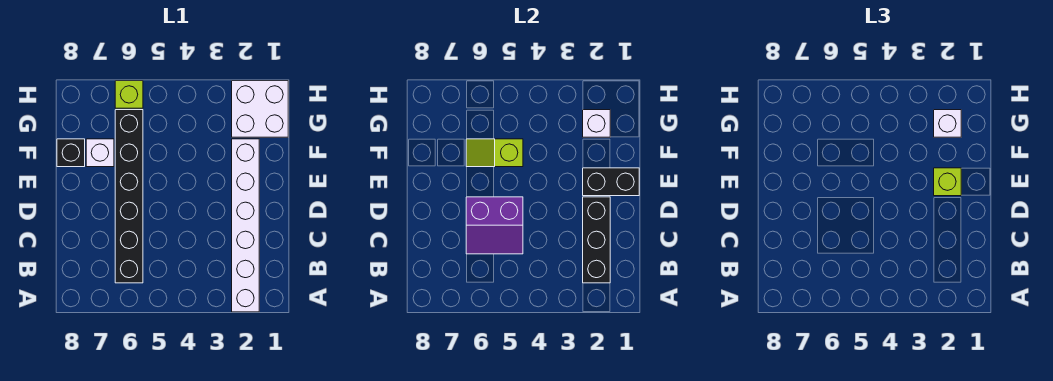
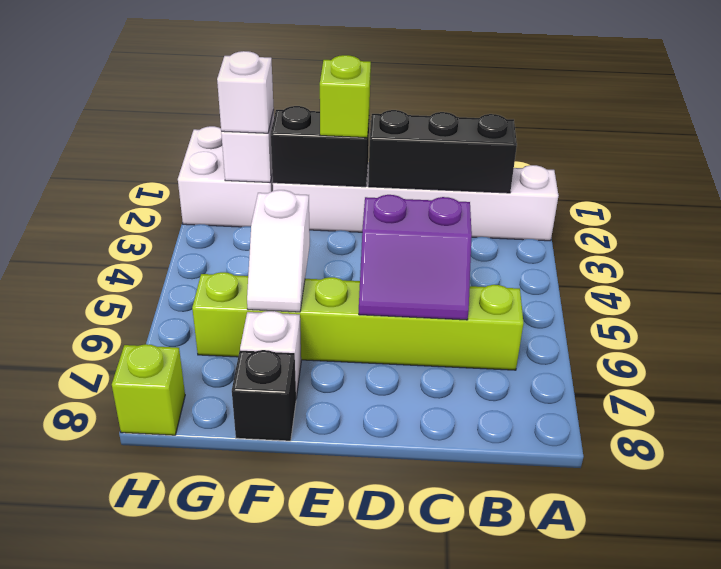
black brick B6:G6 level 1 -> lime brick B6:G6 level 1
purple slope C5:D6 level 2 top D -> purple slope C5:D6 level 2 top 5
black brick E1:E2 level 2 -> black brick E2:F2 level 2
lime slope F5:F6 level 2 top 5 -> white slope F5:F6 level 2 top 5
lime brick H6 level 1 -> lime brick H8 level 1

